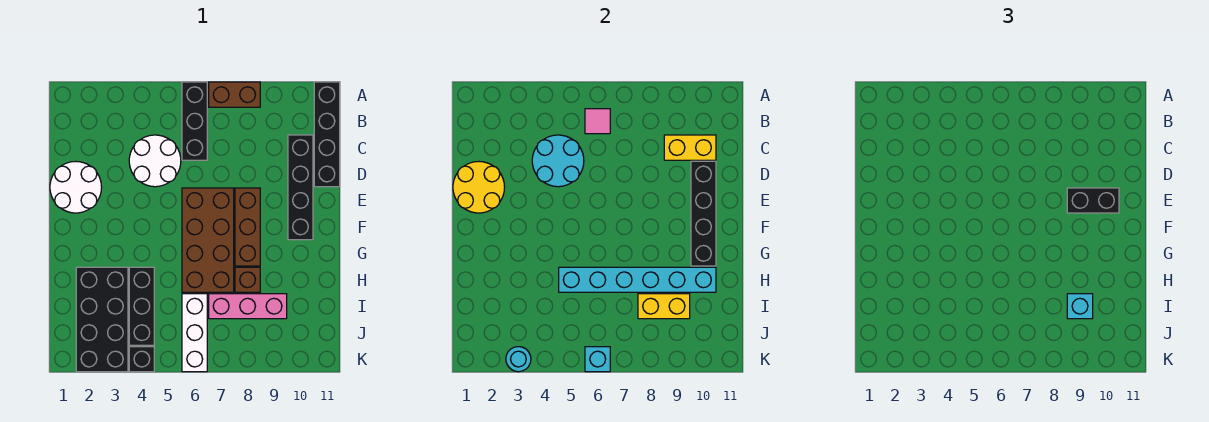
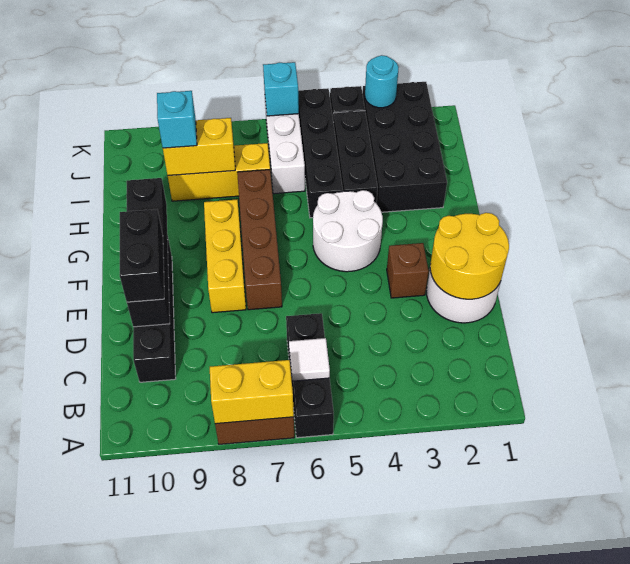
black brick A11:D11 level 1 -> black brick H5:K5 level 1
pink tile B6 level 2 -> white tile B6 level 2
white round brick C4:D5 level 1 -> white round brick F4:G5 level 1
cyan round brick C4:D5 level 2 -> none
yellow brick C9:C10 level 2 -> yellow brick A7:A8 level 2
brown brick E6:H7 level 1 -> brown brick E7:H7 level 1
brown brick E8:G8 level 1 -> yellow brick E8:G8 level 1
black brick E9:E10 level 3 -> black brick D10:E10 level 3
cyan brick H5:H10 level 2 -> none
brown brick H8 level 1 -> brown brick E3 level 1
pink brick I7:I9 level 1 -> yellow brick I7:I9 level 1

